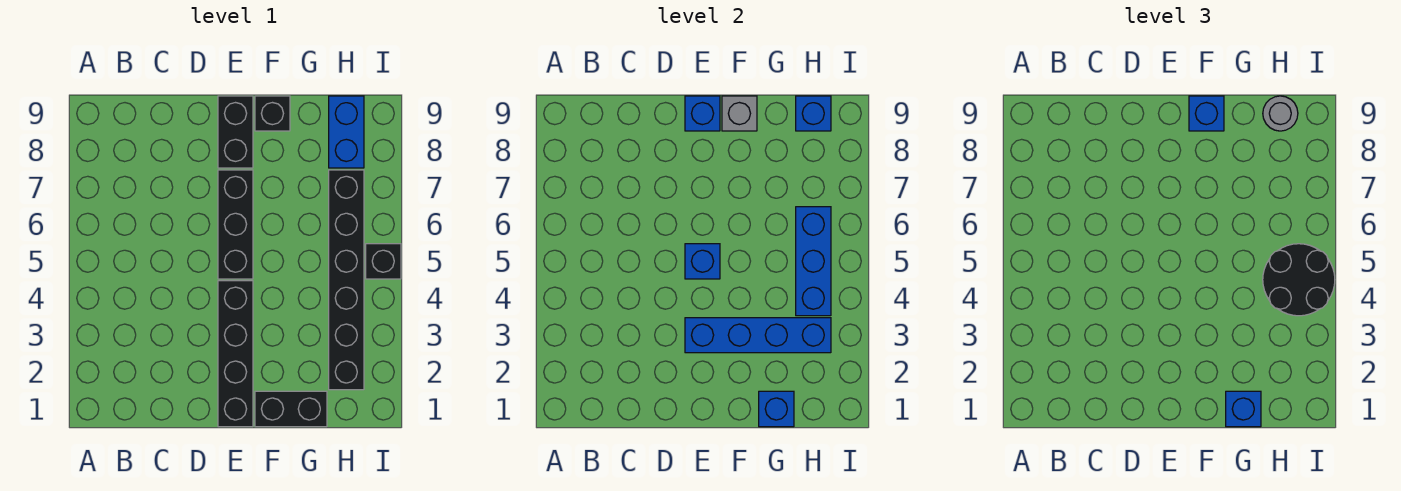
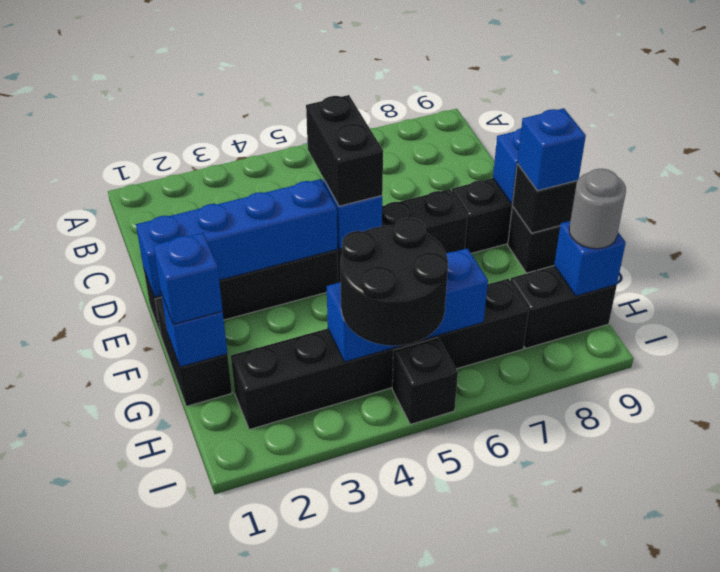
none -> black brick D5:E5 level 3
blue brick E3:H3 level 2 -> blue brick E1:E4 level 2
grey brick F9 level 2 -> black brick F9 level 2
blue brick H8:H9 level 1 -> black brick H8:H9 level 1

